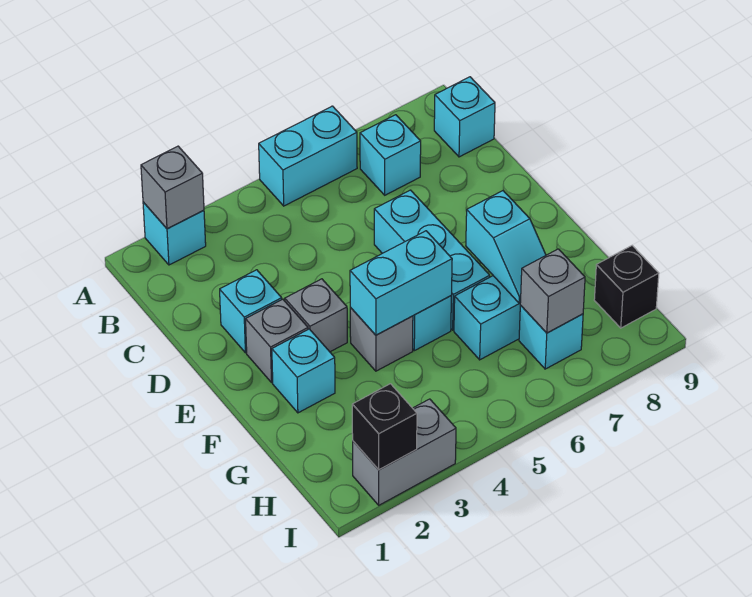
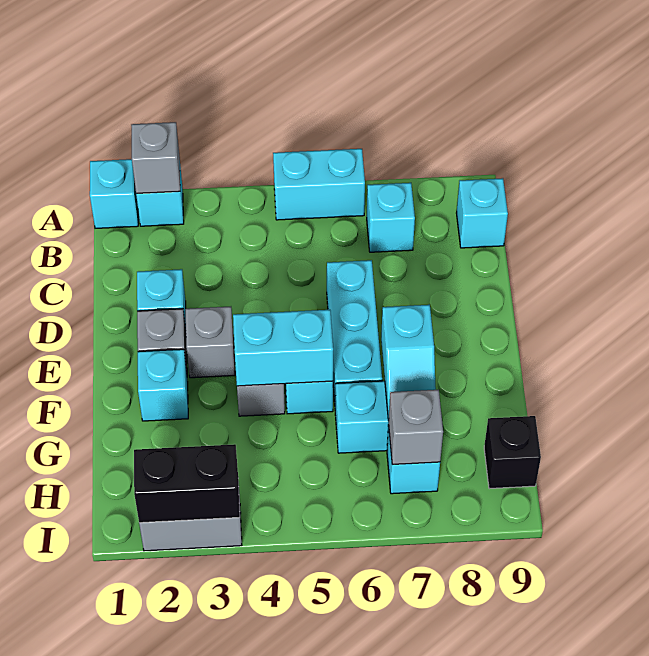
none -> cyan brick A1 level 1
black brick I2 level 2 -> black brick I2:I3 level 2

